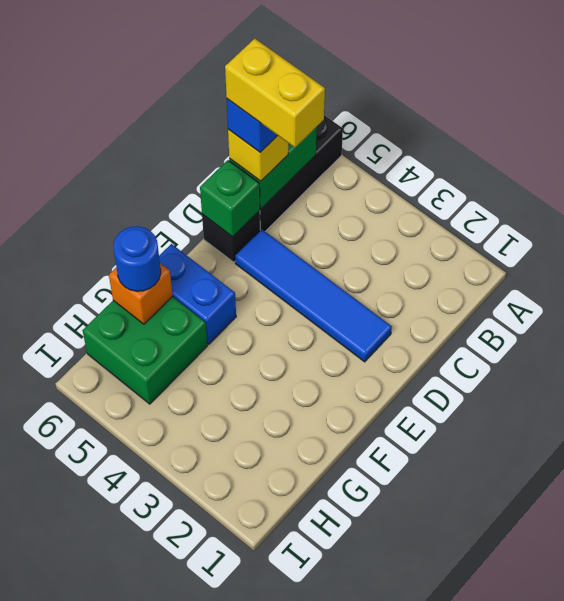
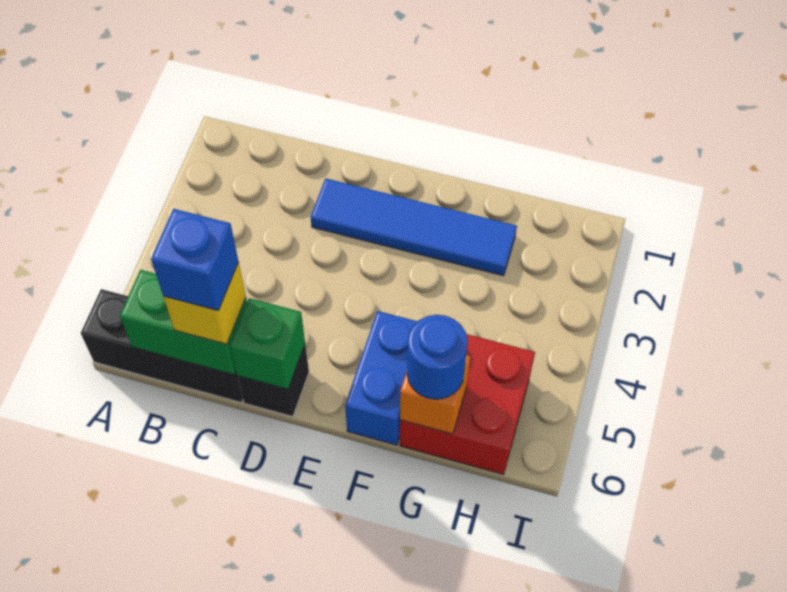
yellow brick C5:C6 level 5 -> none
blue tile D2:D5 level 1 -> blue tile D2:G2 level 1
green brick G5:H6 level 1 -> red brick G5:H6 level 1

